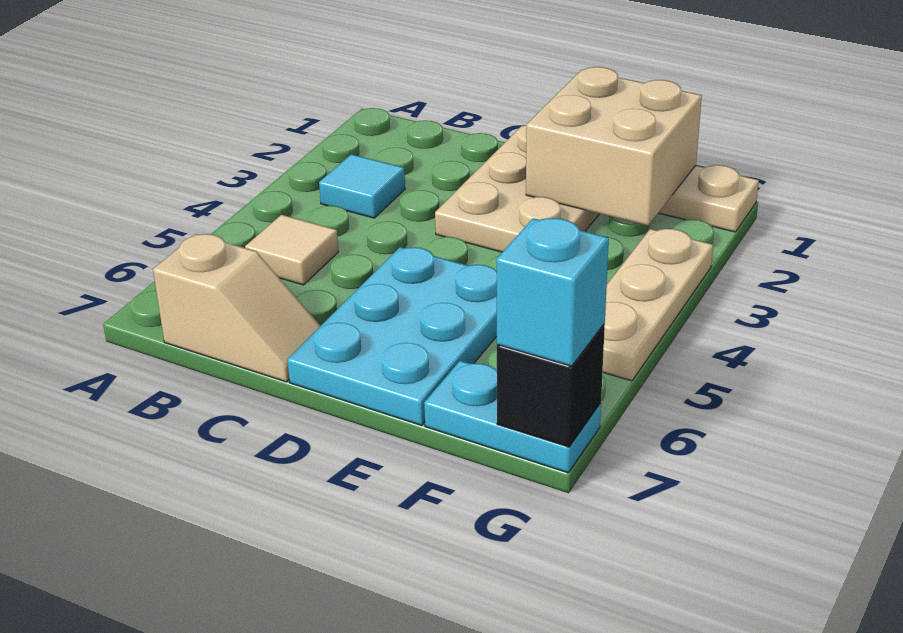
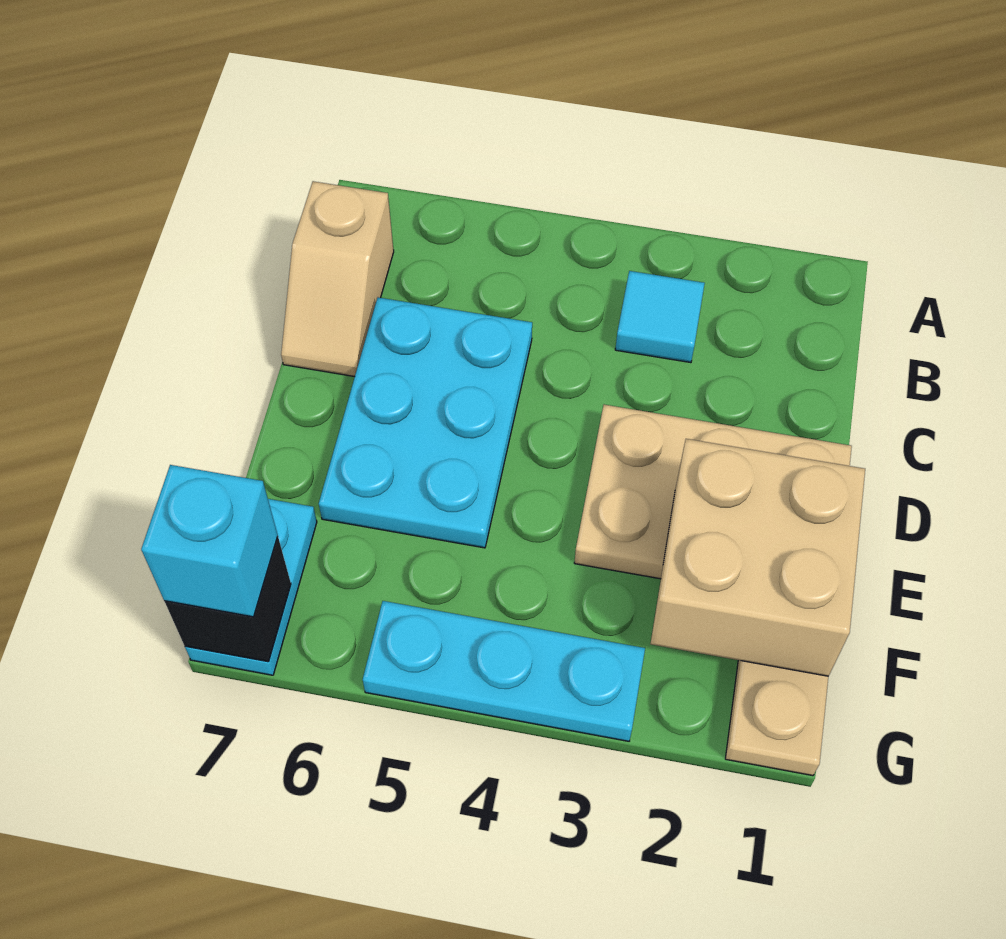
tan tile B5 level 1 -> none
cyan plate D5:E7 level 1 -> cyan plate C5:E6 level 1
tan plate G3:G5 level 1 -> cyan plate G3:G5 level 1

